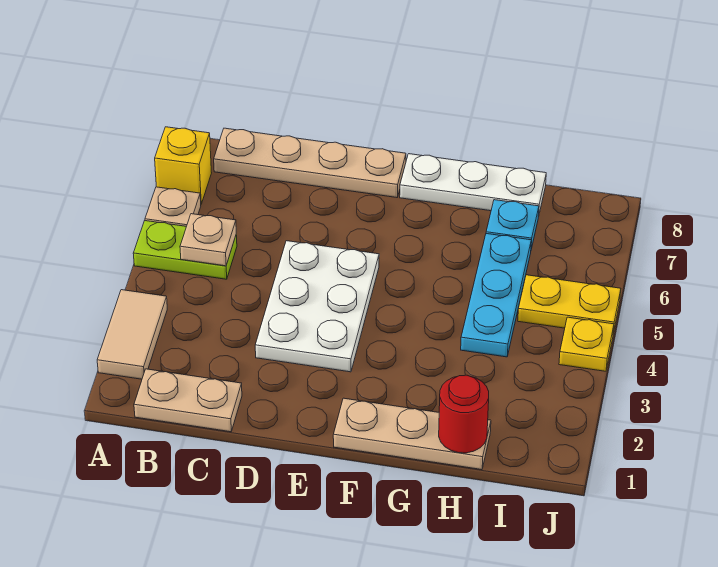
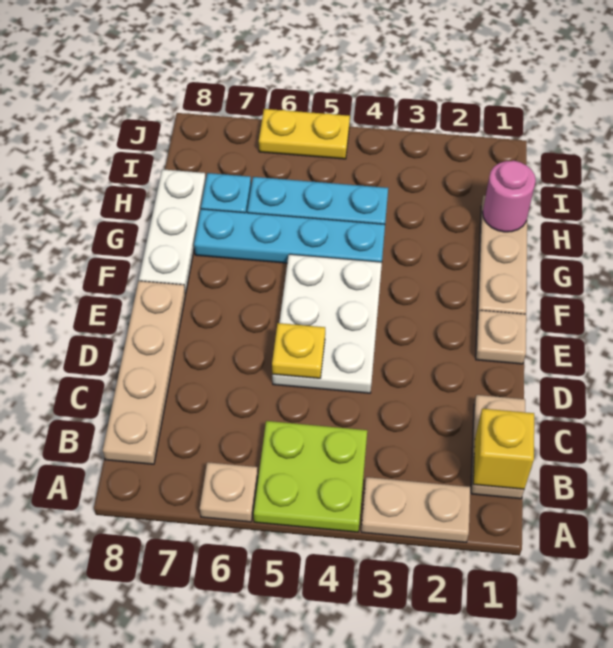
tan tile A2:A3 level 1 -> tan plate A2:A3 level 1
lime plate A5:B5 level 1 -> lime plate A4:B5 level 1
yellow brick A7 level 1 -> yellow brick B1 level 2
tan plate B5 level 2 -> tan plate E1 level 1
white plate D3:E5 level 1 -> white plate D4:F5 level 1
none -> cyan plate G4:G7 level 1
red round brick H1 level 2 -> pink round brick H1 level 2
yellow plate I5:J5 level 1 -> yellow plate J5:J6 level 1
yellow plate J4 level 1 -> yellow plate D5 level 2

